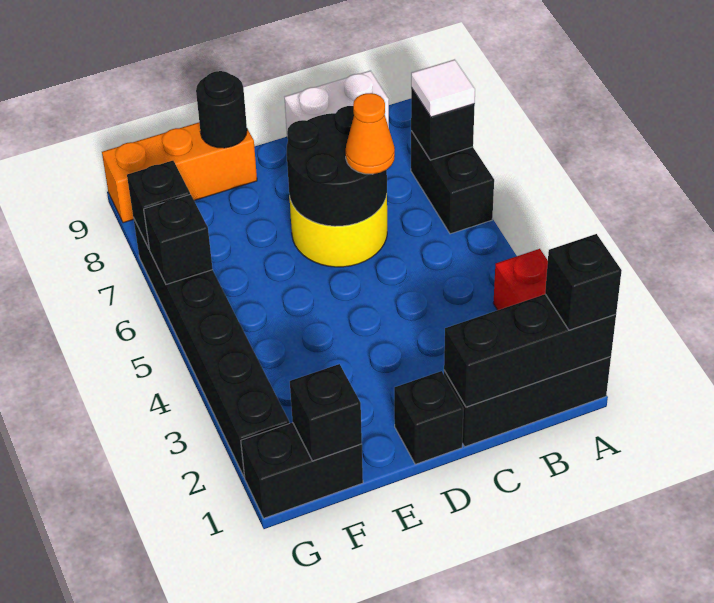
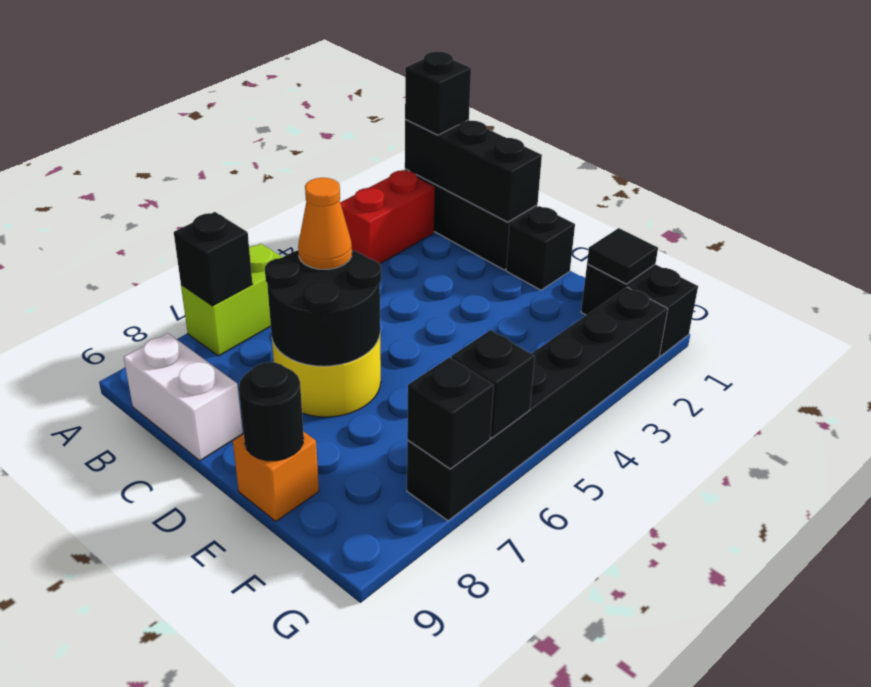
black brick A6:A7 level 1 -> lime brick A6:A7 level 1
white tile A7 level 3 -> none
orange brick E9:G9 level 1 -> orange brick E9 level 1
black brick F1 level 2 -> black tile F1 level 2

